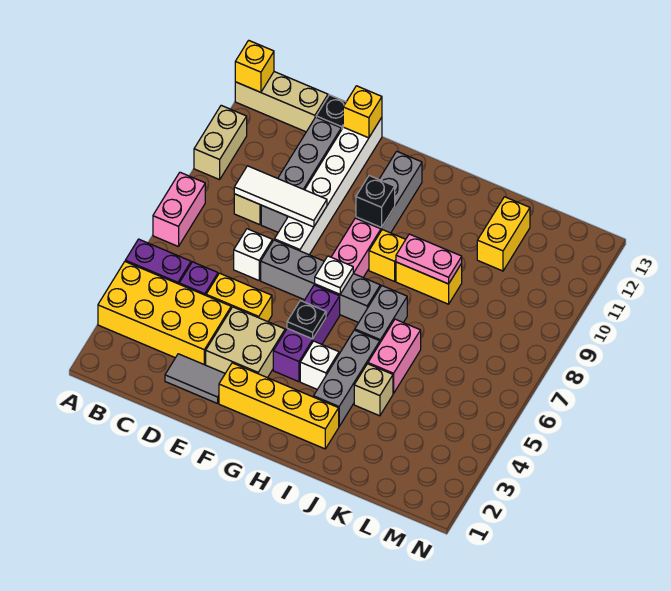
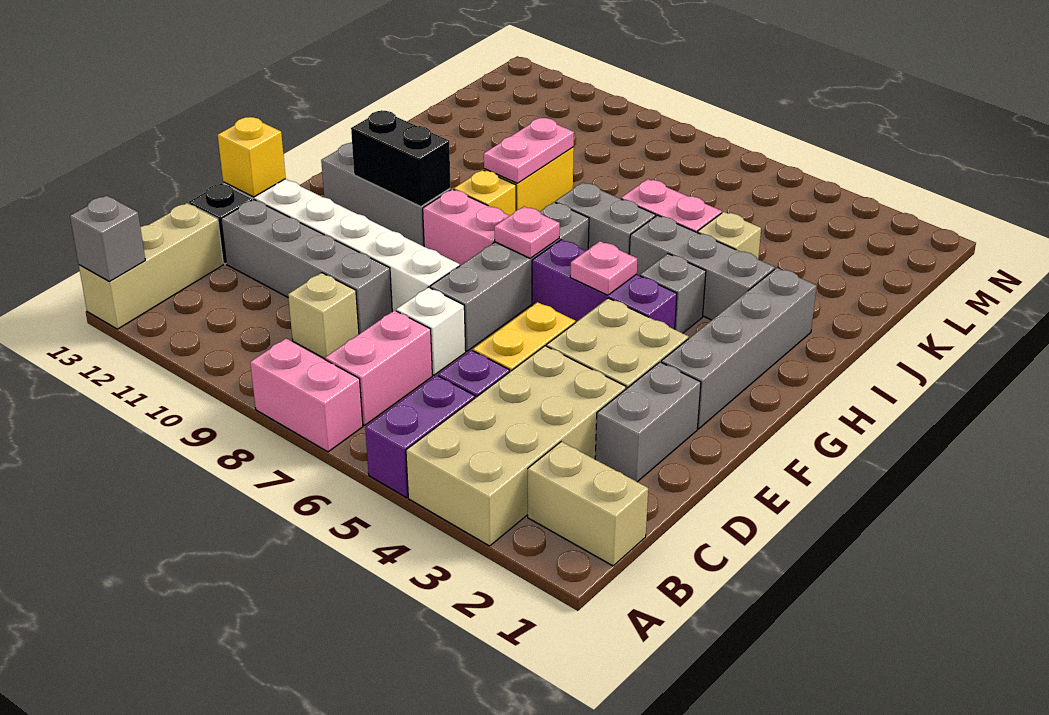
yellow brick A3:D4 level 1 -> tan brick A3:D4 level 1
tan brick A10:A11 level 1 -> tan brick B1:B2 level 1
yellow brick A13 level 2 -> grey brick A13 level 2
none -> pink brick B7:C7 level 1
white tile C9:E9 level 2 -> none
grey tile D2:E2 level 1 -> grey brick D2:E2 level 1
yellow brick F2:I2 level 1 -> grey brick F2:I2 level 1
black plate G5 level 2 -> pink plate G5 level 2
white plate G7 level 2 -> pink plate G7 level 2
black brick G10 level 2 -> black brick G10:G11 level 2
white brick H4 level 1 -> grey brick H4 level 1
yellow brick K11:K12 level 1 -> none

